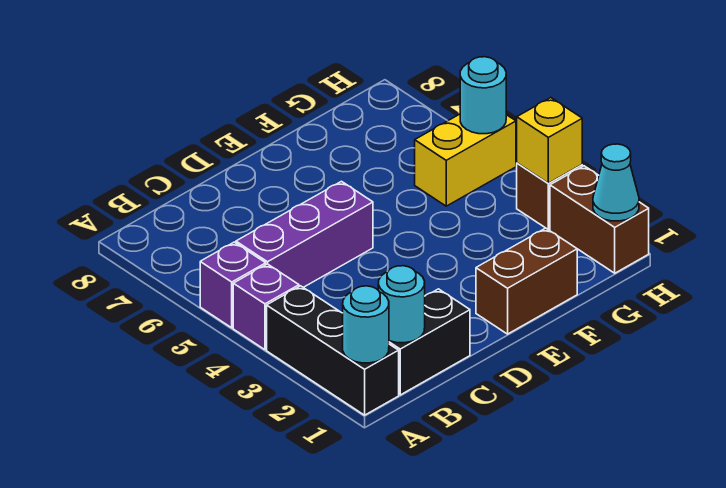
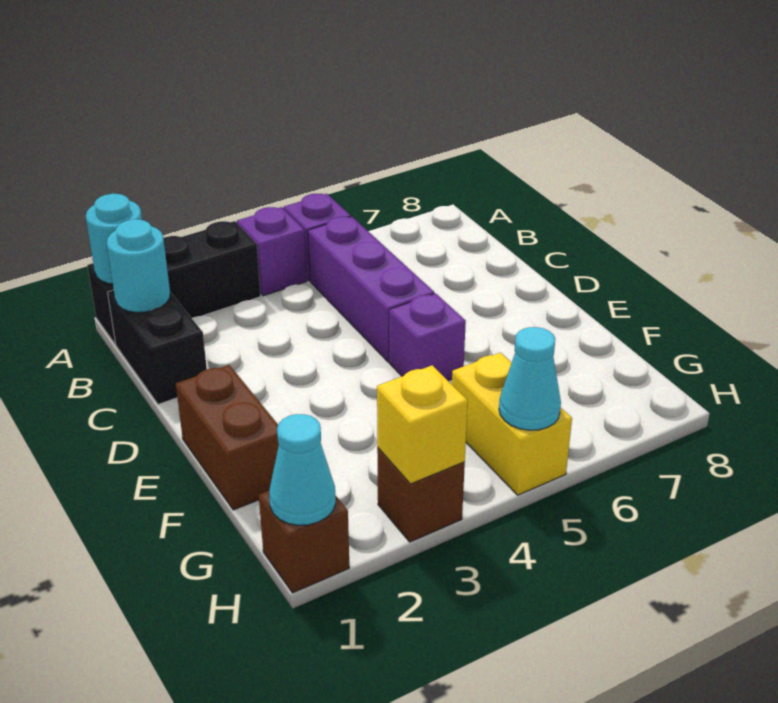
none -> purple brick E5 level 1
brown brick H1:H2 level 1 -> brown brick H1 level 1
cyan round brick H5 level 2 -> cyan cone H5 level 2

